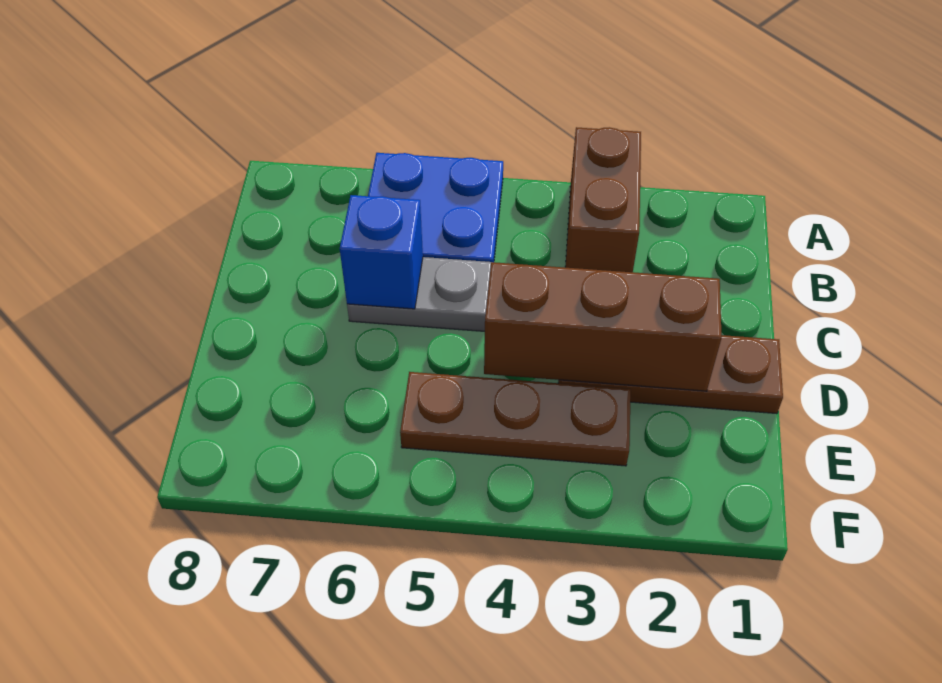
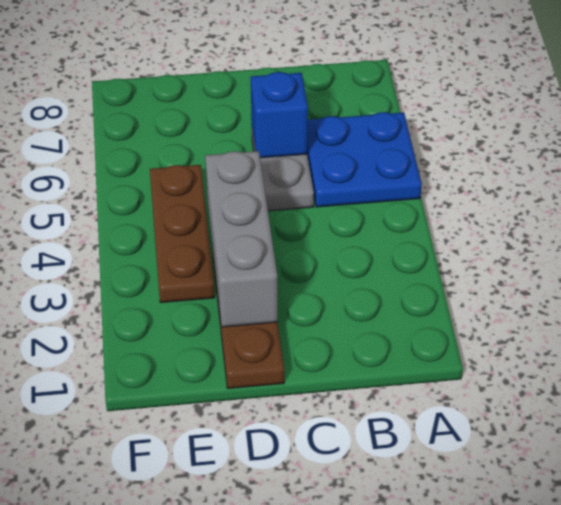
brown brick A3:B3 level 1 -> none
brown brick D2:D4 level 2 -> grey brick D2:D4 level 2

